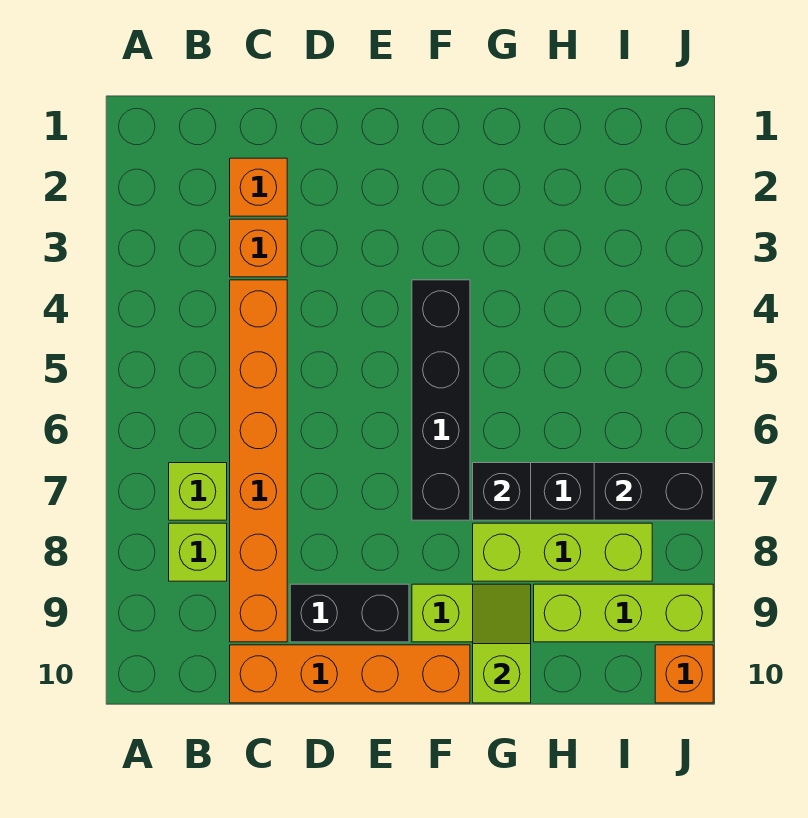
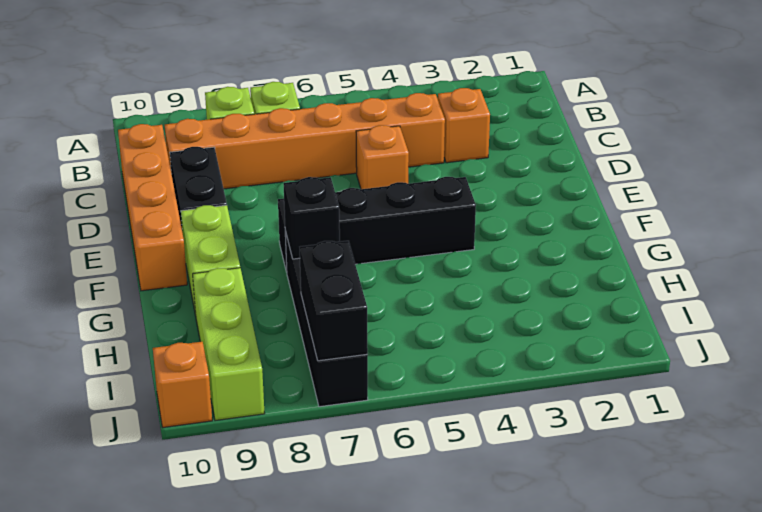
orange brick C2 level 1 -> orange brick D5 level 1
lime brick G8:I8 level 1 -> none
lime slope G9:G10 level 2 top 10 -> none

